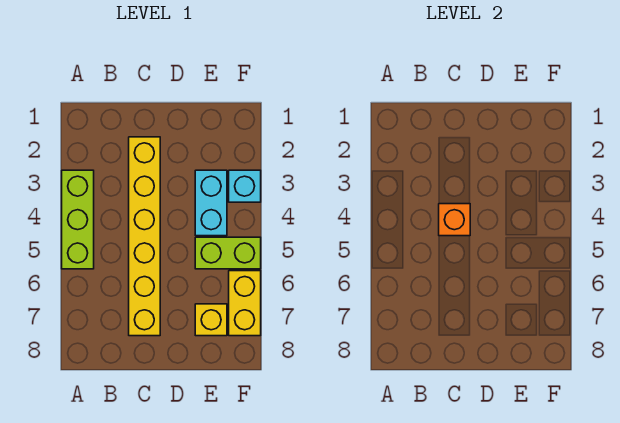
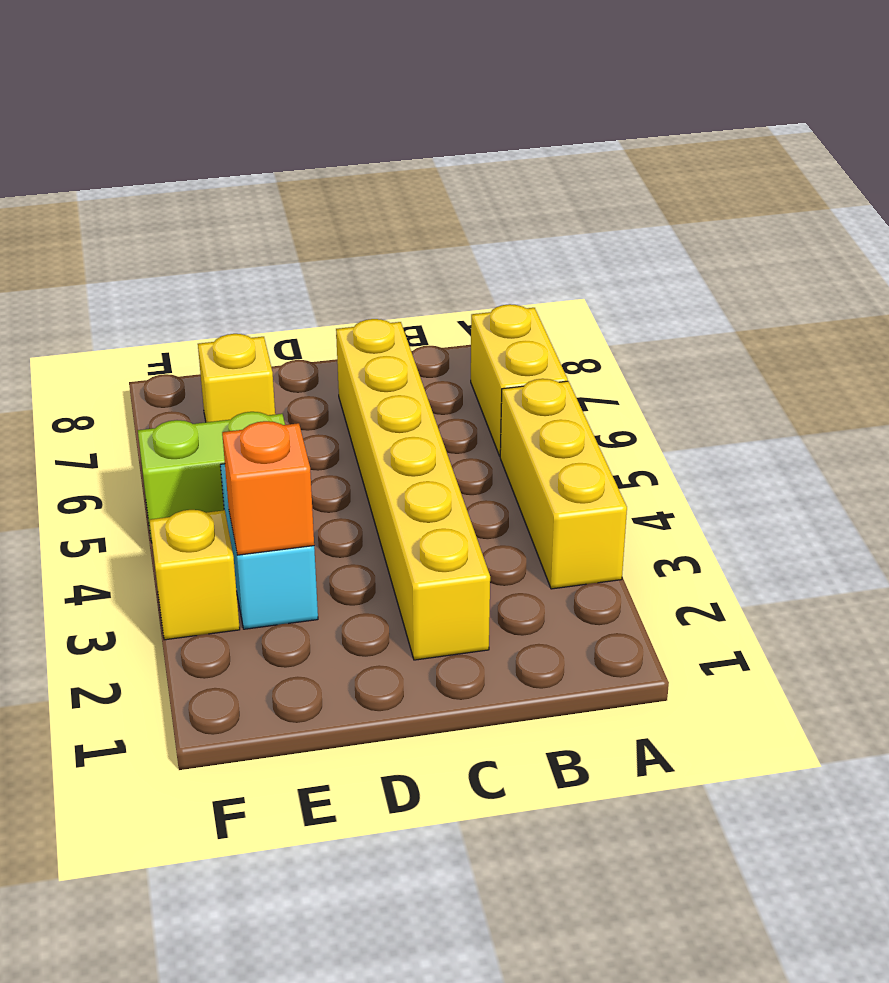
lime brick A3:A5 level 1 -> yellow brick A3:A5 level 1
orange brick C4 level 2 -> orange brick E3 level 2
cyan brick F3 level 1 -> yellow brick F3 level 1
yellow brick F6:F7 level 1 -> yellow brick A6:A7 level 1

